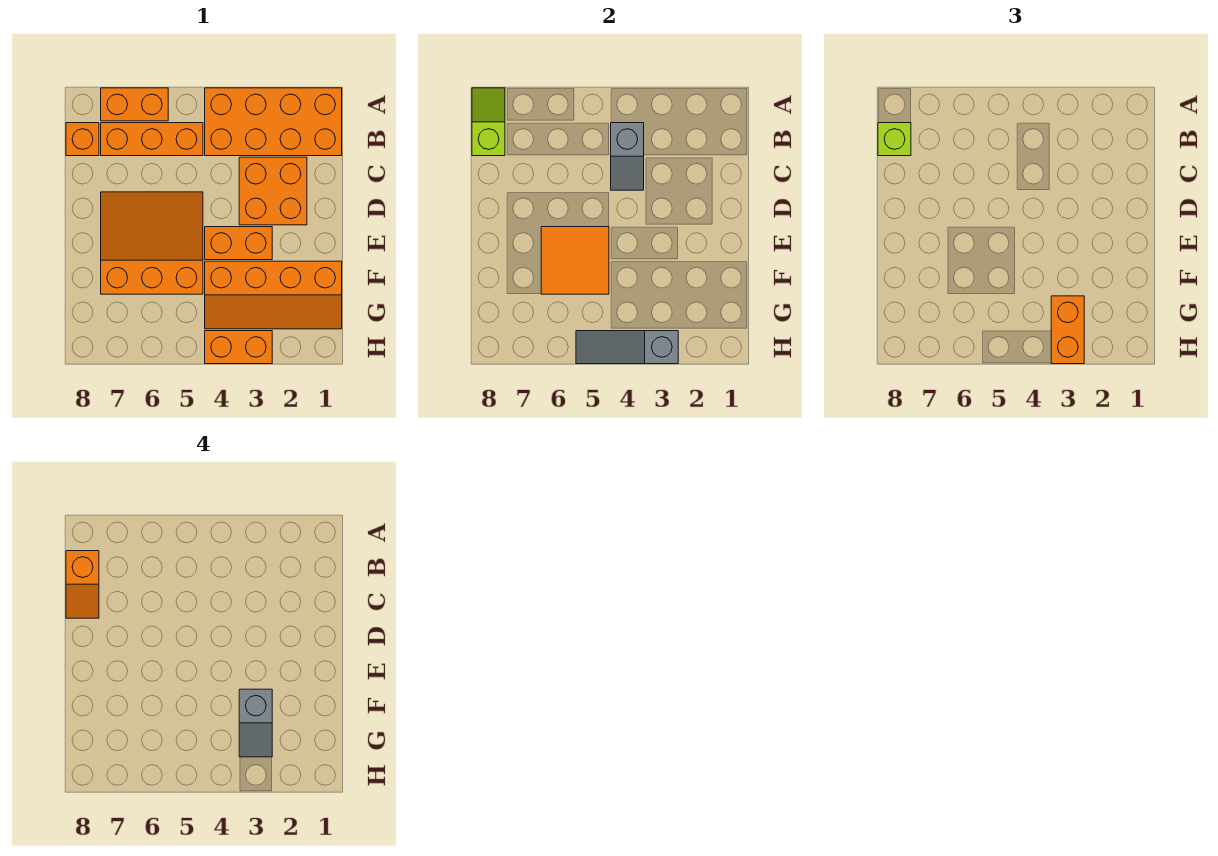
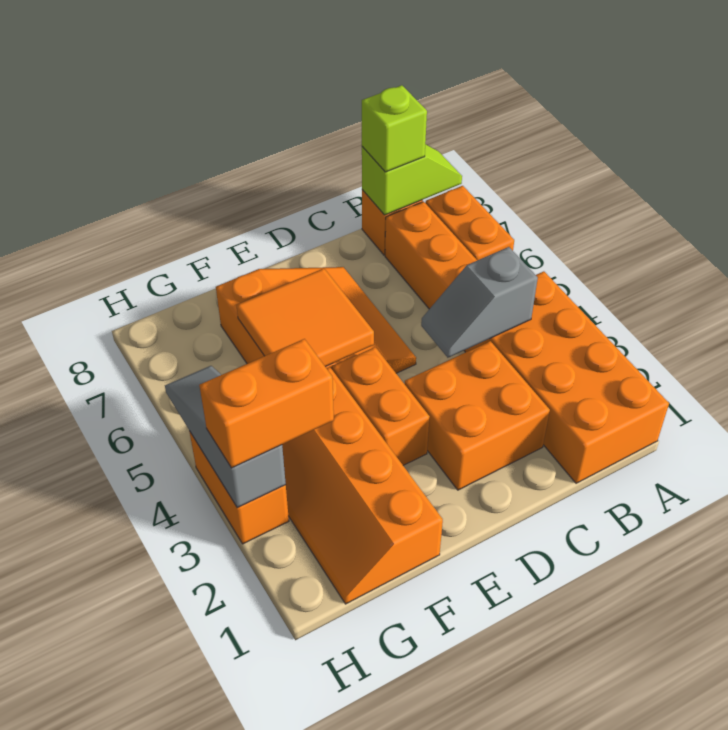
orange slope B8:C8 level 4 top B -> none
grey slope F3:G3 level 4 top F -> none

